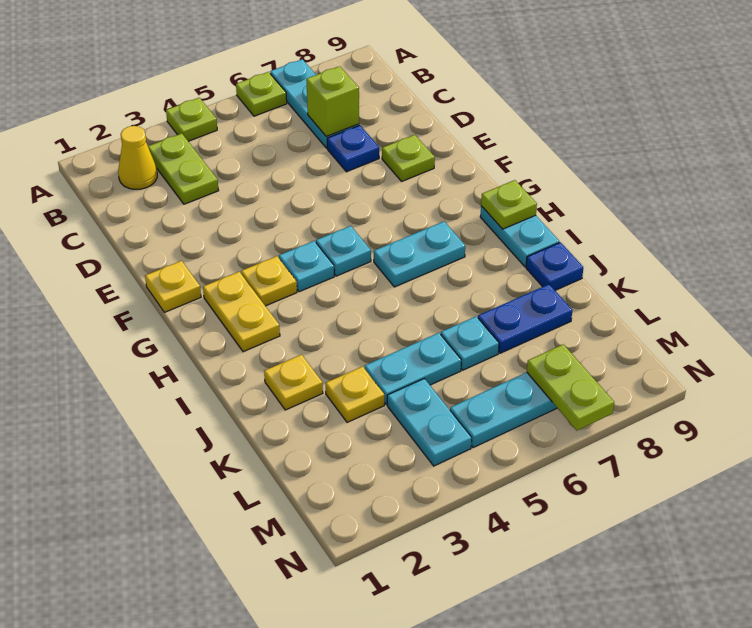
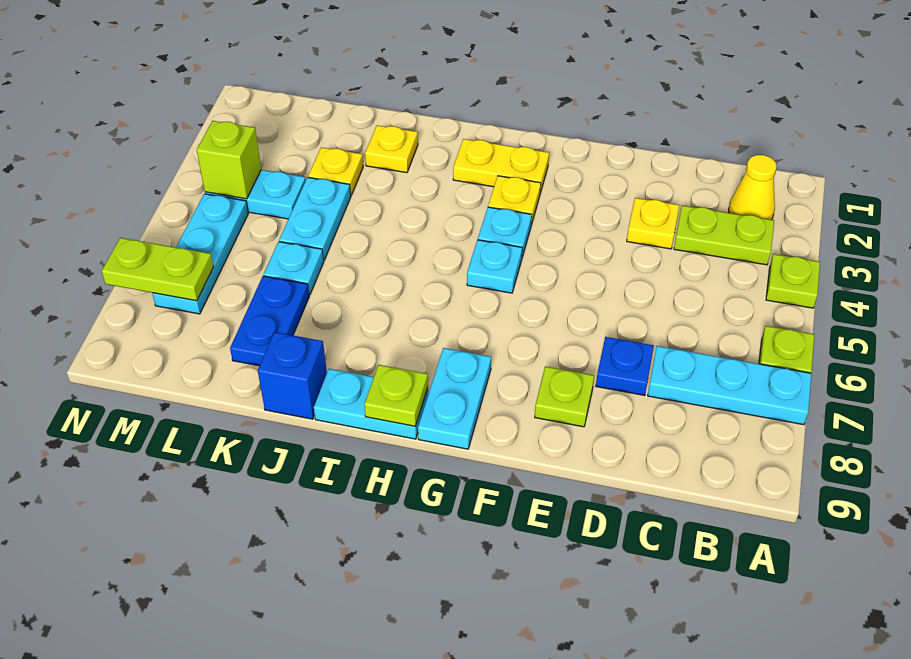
lime brick C7 level 2 -> lime brick M4 level 2
yellow plate F1 level 1 -> yellow plate D3 level 1
cyan plate H6:H7 level 1 -> cyan plate G8:G9 level 1
blue plate J9 level 1 -> blue brick J9 level 1

